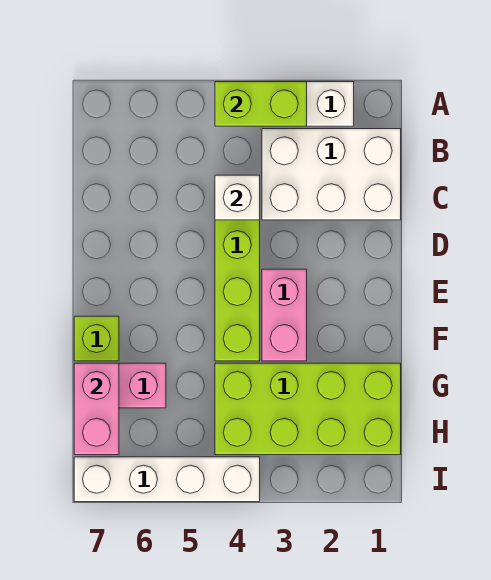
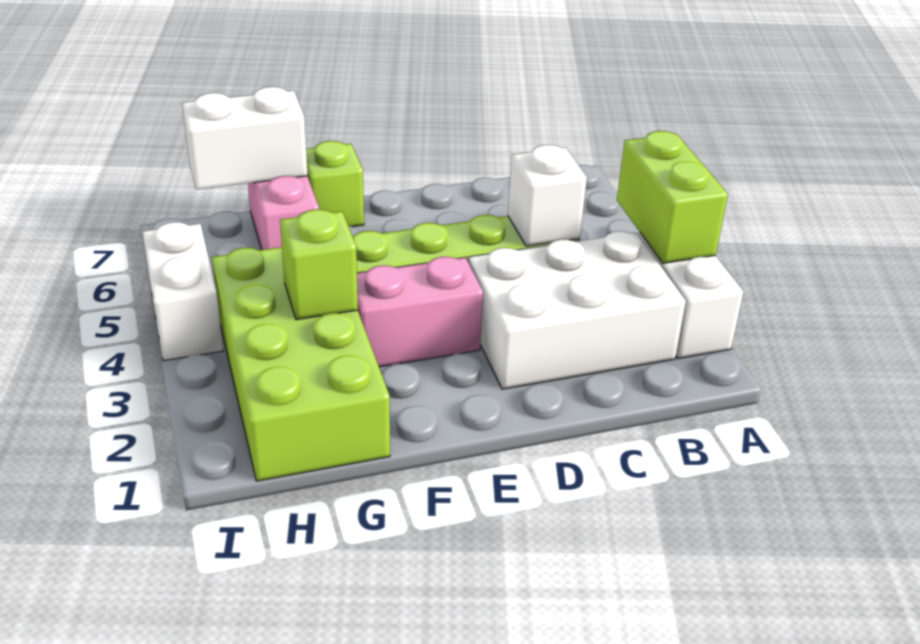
white brick B1:C3 level 1 -> white brick B2:D3 level 1
none -> lime brick G3 level 2
pink brick G7:H7 level 2 -> white brick G7:H7 level 2
white brick I4:I7 level 1 -> white brick I4:I5 level 1

